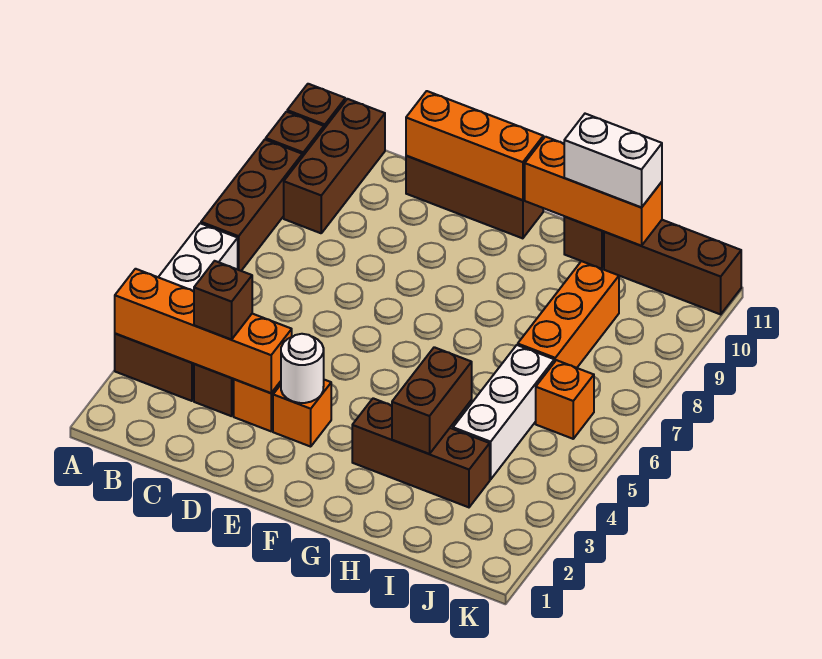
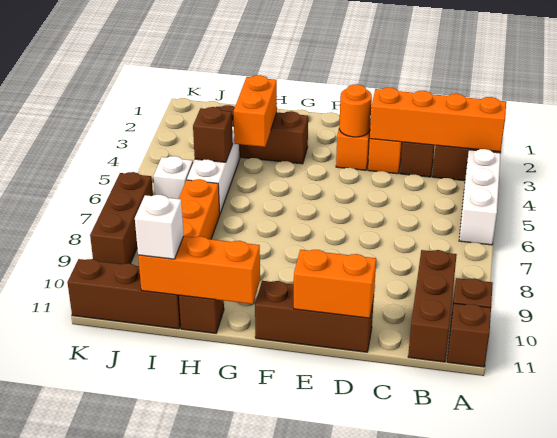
brown brick A7:A9 level 1 -> brown brick K7:K9 level 1
brown brick C3 level 3 -> brown brick I5 level 2
orange brick D11:F11 level 2 -> orange brick D11:E11 level 2
white round brick E3 level 2 -> orange round brick E3 level 2
brown brick H3:H4 level 2 -> orange brick H3:H4 level 2
white brick H11:I11 level 3 -> white brick I11 level 3
orange brick J6 level 1 -> white brick J6 level 1

